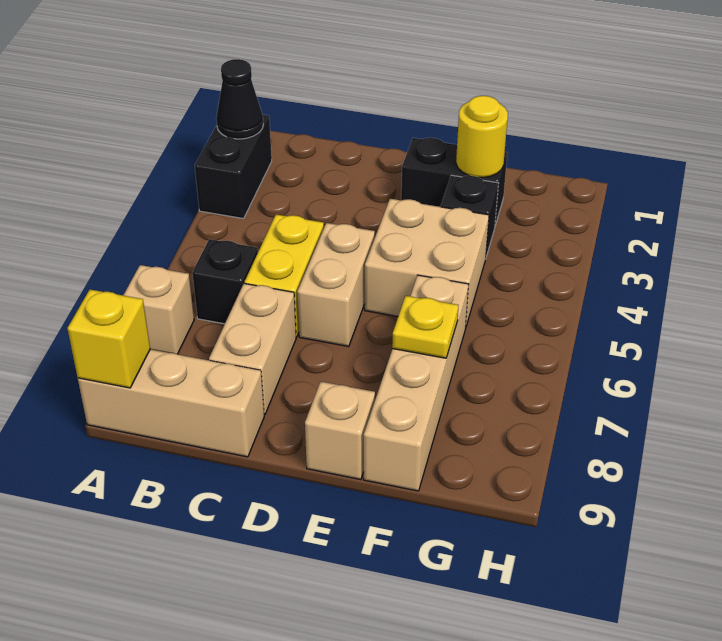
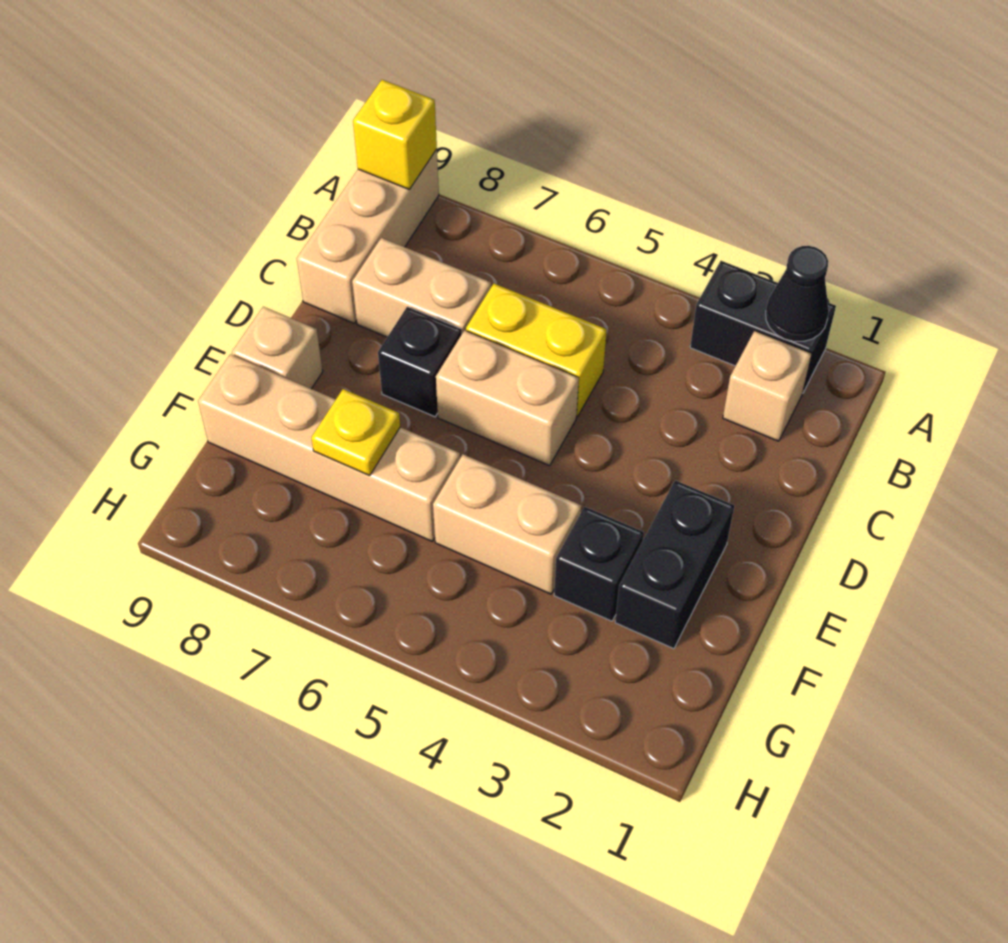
tan brick A7 level 1 -> tan brick B2 level 1
black brick B6 level 1 -> black brick D7 level 1
tan brick E4:F5 level 1 -> tan brick F4:F5 level 1
yellow round brick F2 level 2 -> none

